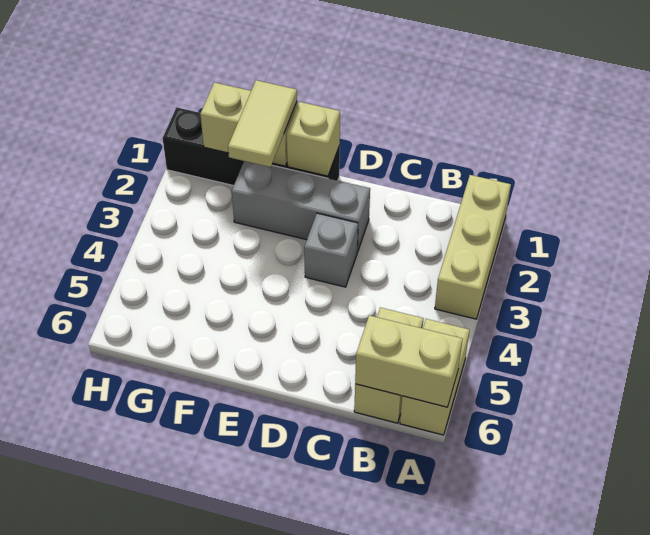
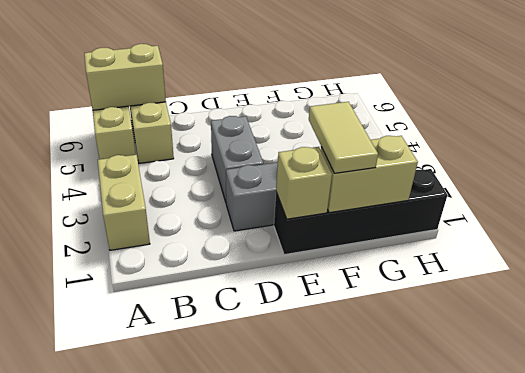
tan brick A1:A3 level 1 -> tan brick A2:A3 level 1
grey brick D3 level 1 -> grey brick D3:D4 level 1

